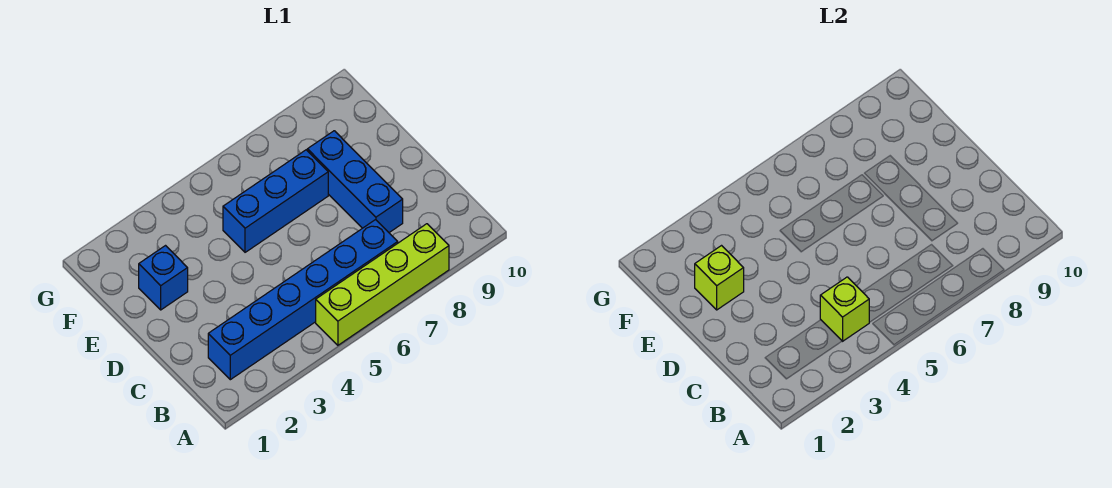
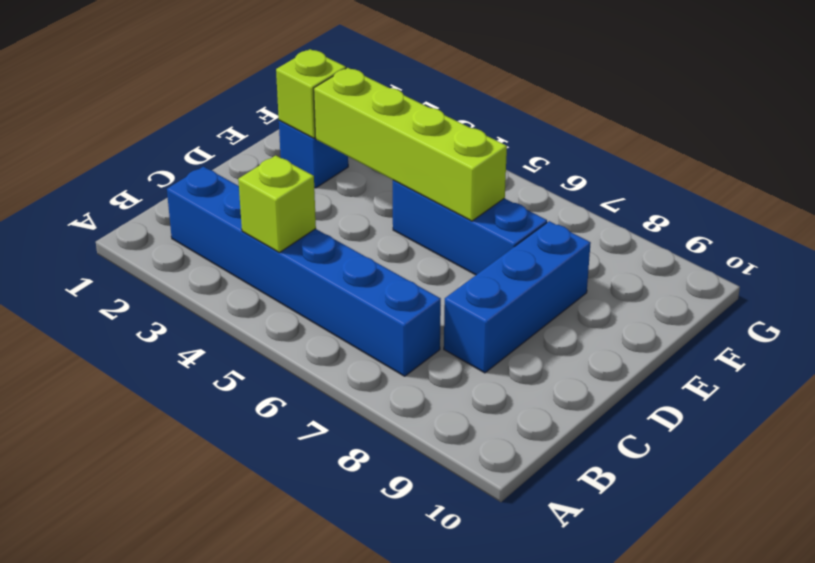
lime brick A5:A8 level 1 -> lime brick E3:E6 level 2

